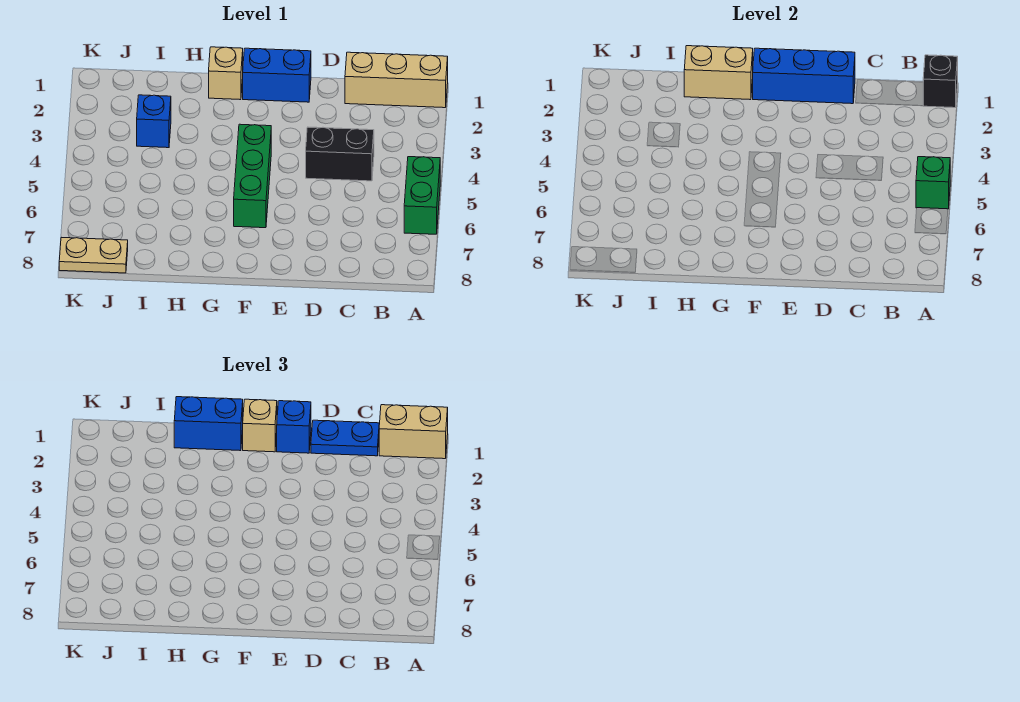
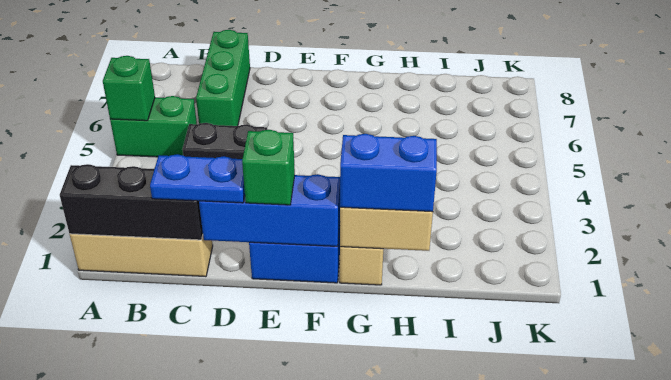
black brick A1 level 2 -> black brick A1:C1 level 2
tan brick A1:B1 level 3 -> none
green brick A5:A6 level 1 -> green brick A5:B5 level 1
blue brick E1 level 3 -> green brick E1 level 3
tan brick F1 level 3 -> none
green brick F4:F6 level 1 -> green brick C6:C8 level 1
blue brick I3 level 1 -> none
tan plate J8:K8 level 1 -> none

